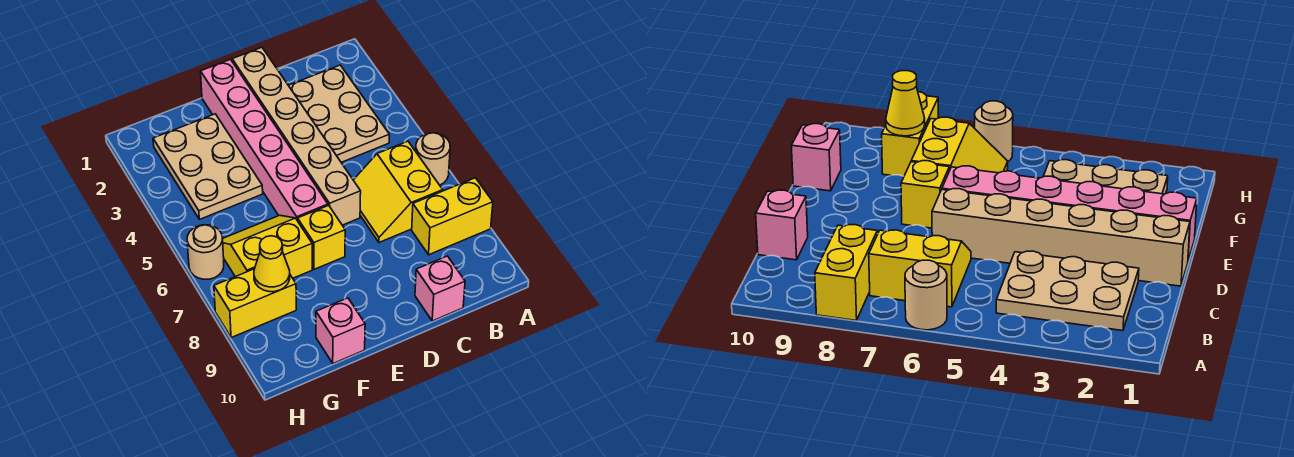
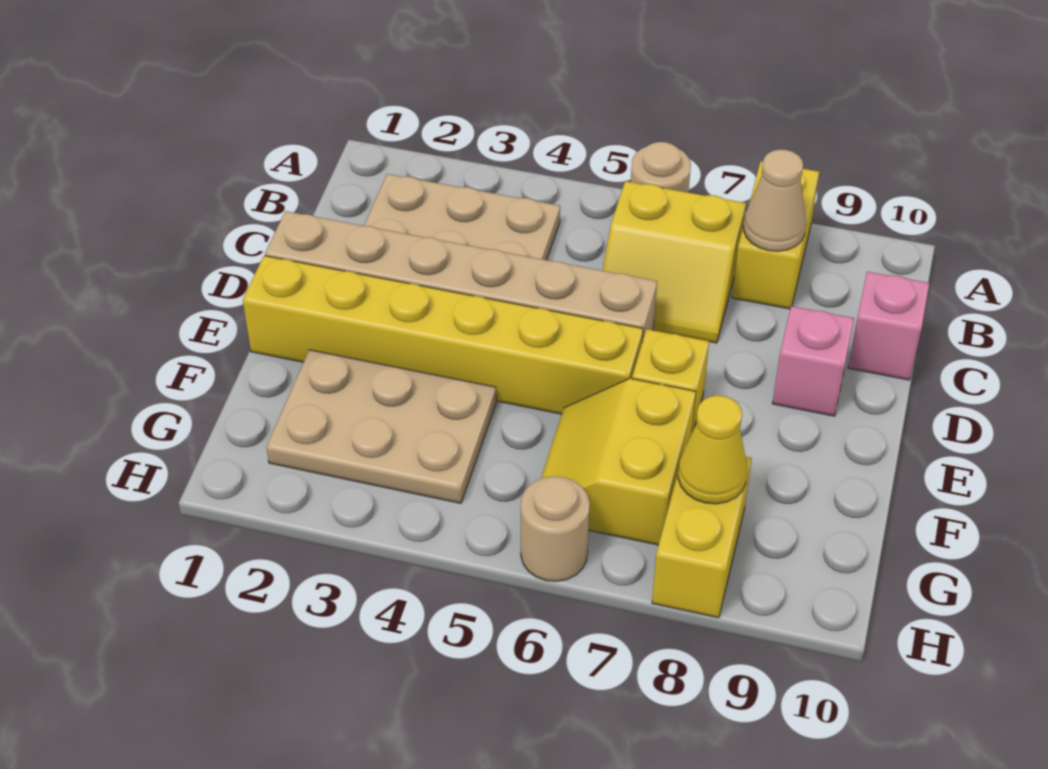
none -> tan cone B8 level 2
pink brick E1:E6 level 1 -> yellow brick E1:E6 level 1
pink brick F10 level 1 -> pink brick D9 level 1

